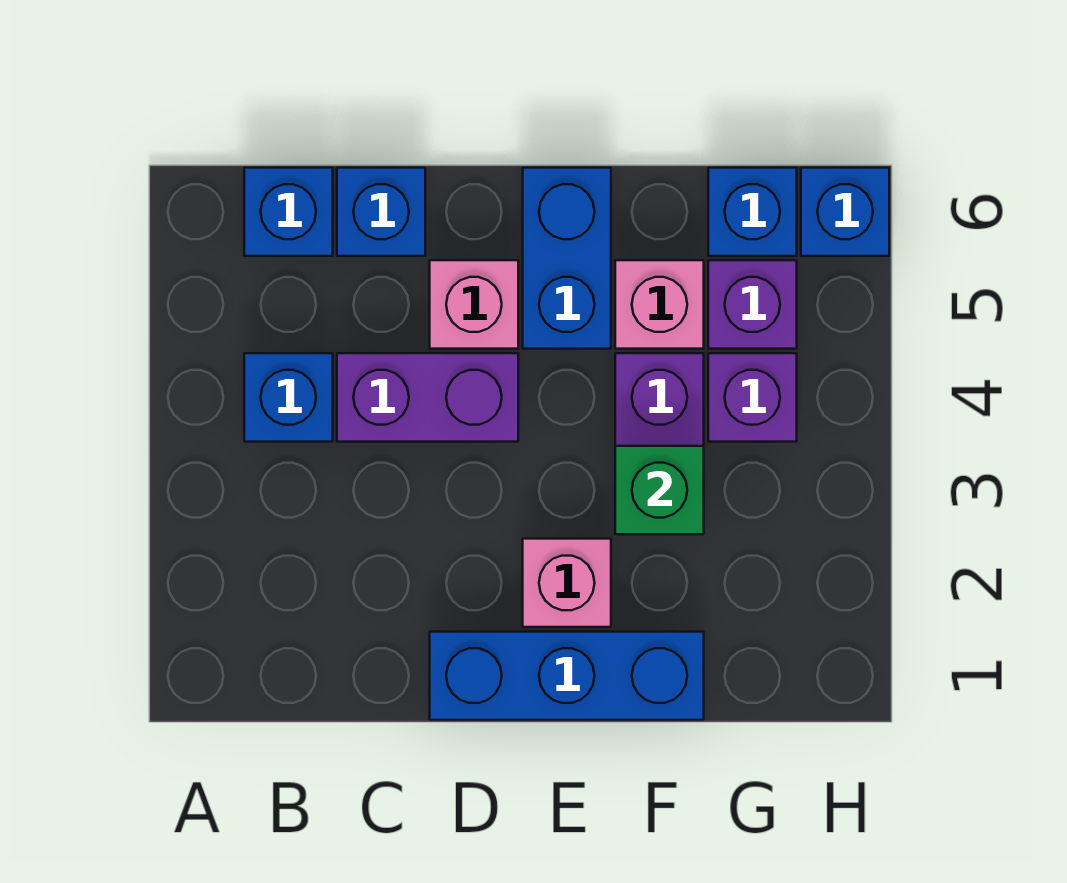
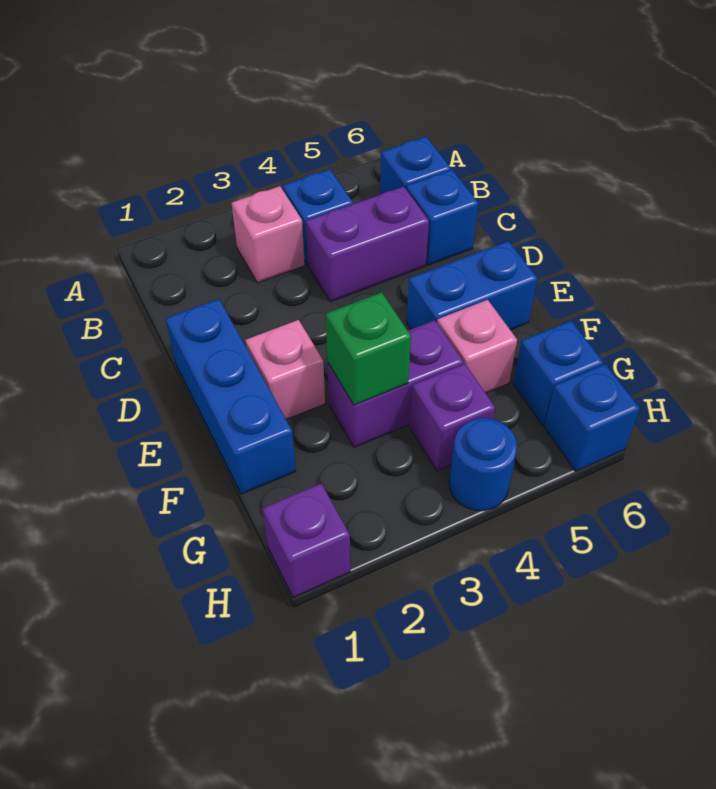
purple brick C4:D4 level 1 -> purple brick C4:C5 level 1
pink brick D5 level 1 -> pink brick B3 level 1
purple brick G5 level 1 -> purple brick H1 level 1
none -> blue round brick H4 level 1

